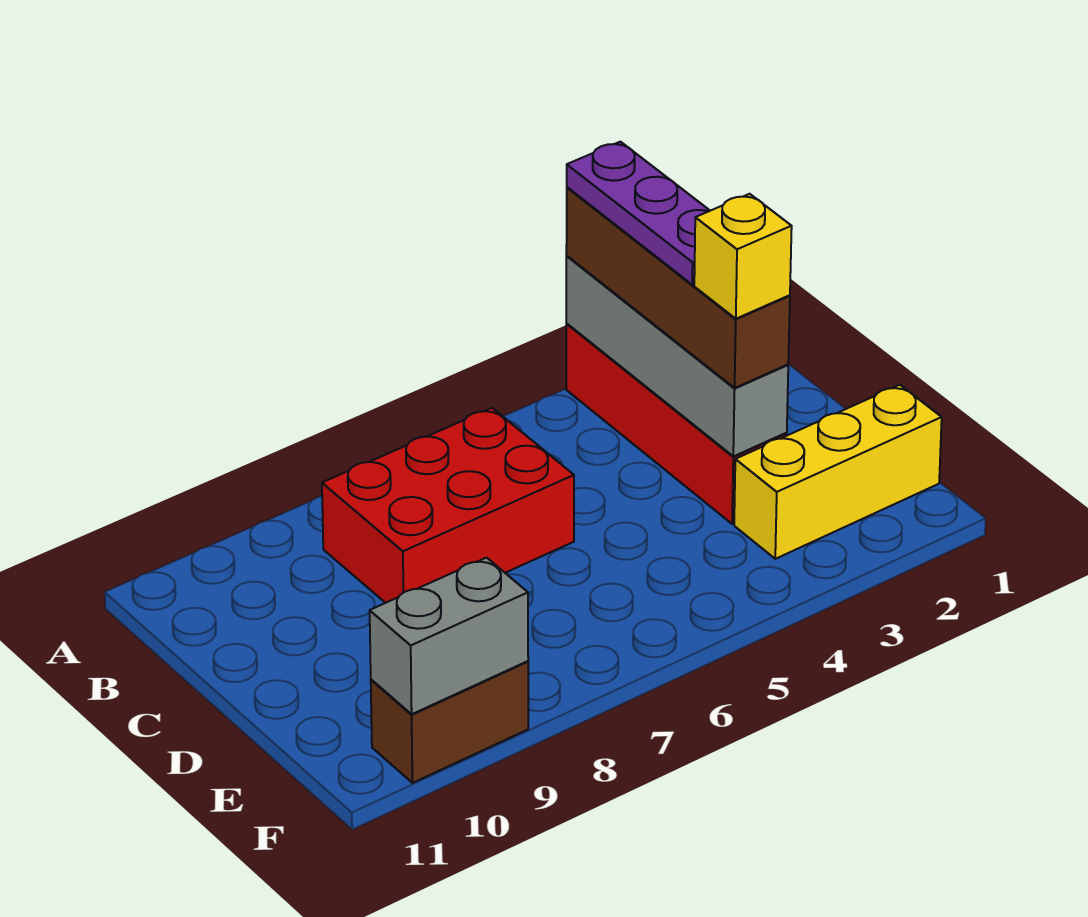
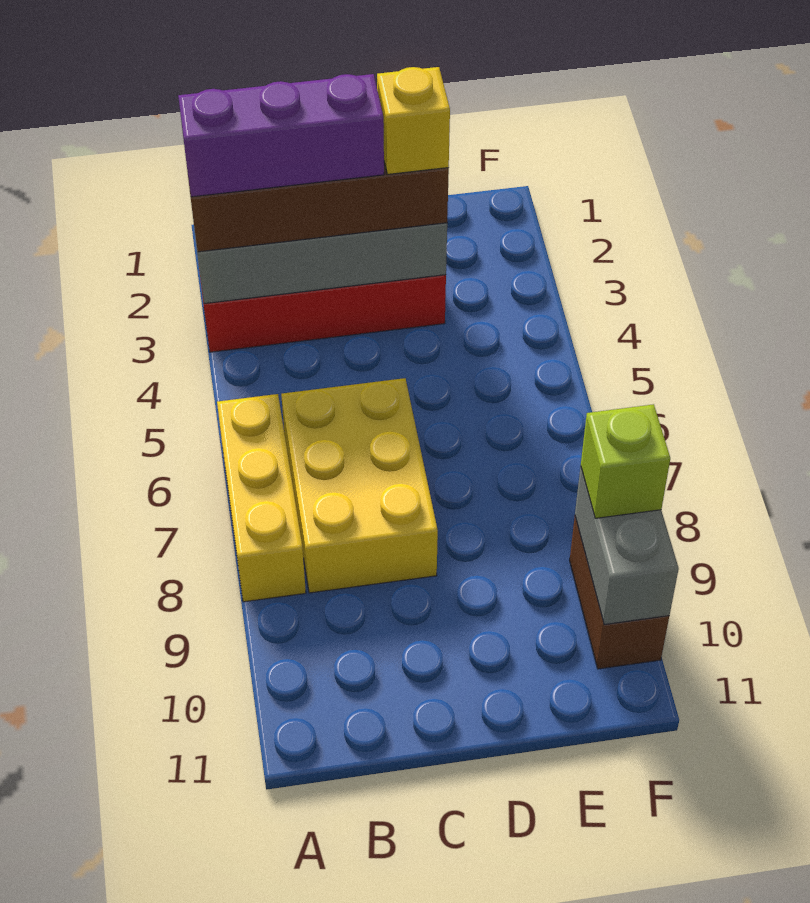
purple plate A3:C3 level 4 -> purple brick A3:C3 level 4
red brick B6:C8 level 1 -> yellow brick B6:C8 level 1
yellow brick E1:E3 level 1 -> yellow brick A6:A8 level 1
none -> lime brick F9 level 3

